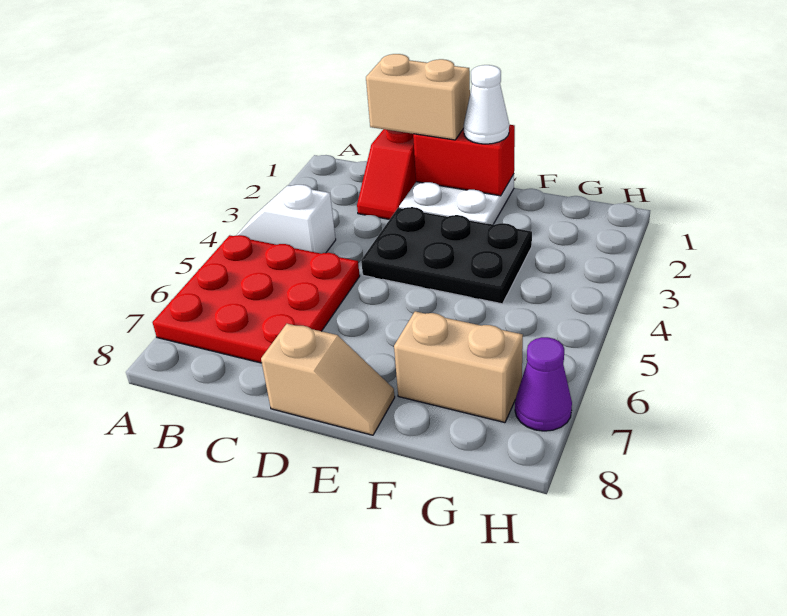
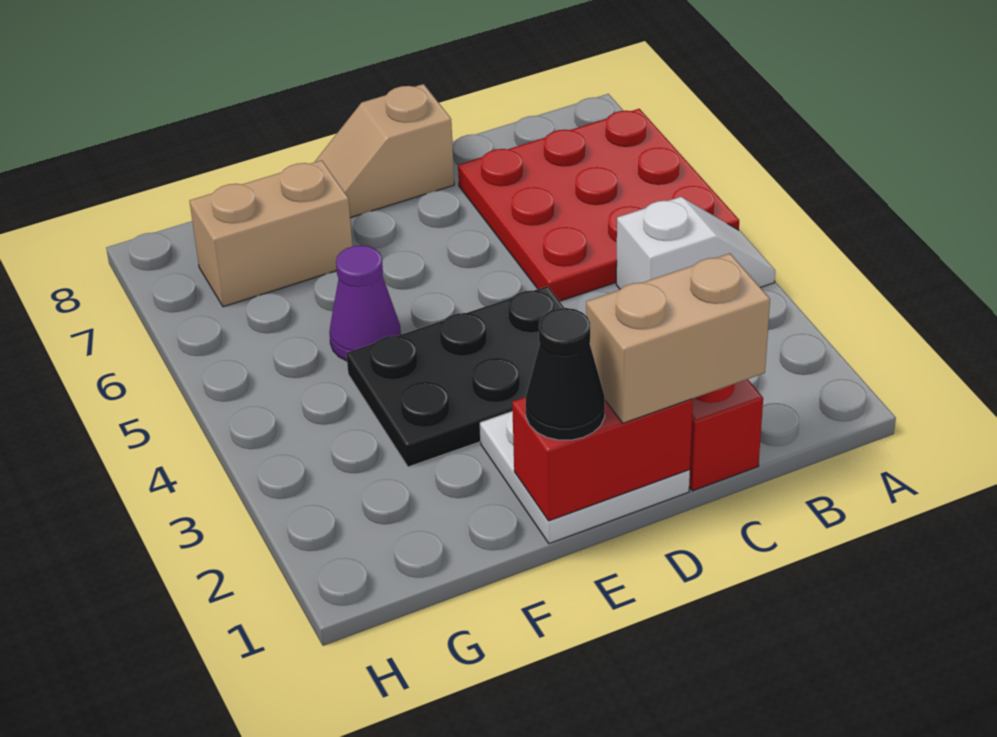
white cone E1 level 3 -> black cone E1 level 3
purple cone H7 level 1 -> purple cone F5 level 1

